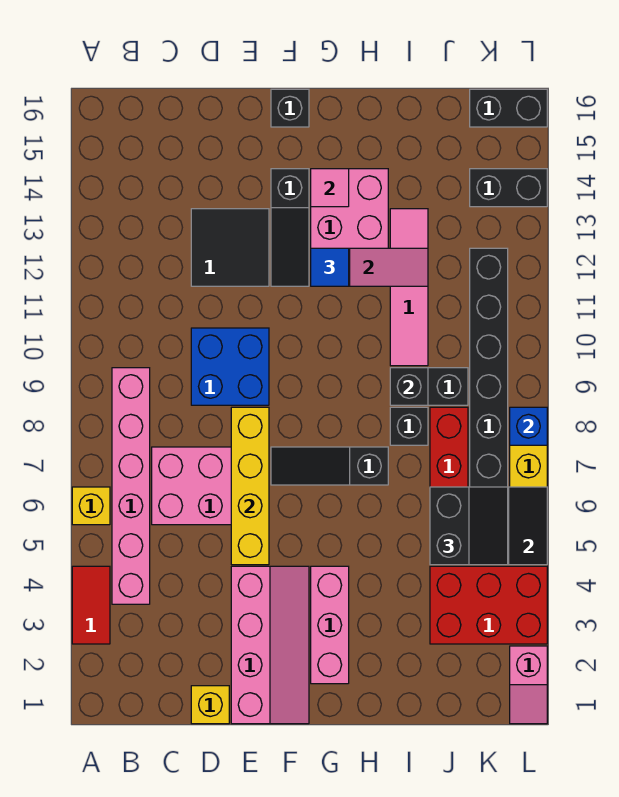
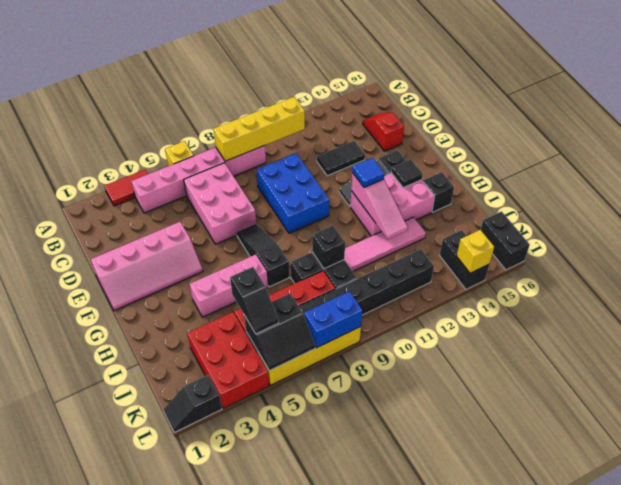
none -> red slope C15:D15 level 1 top D
yellow brick D1 level 1 -> yellow brick L14 level 2
blue brick D9:E10 level 1 -> blue brick D9:F10 level 1
black tile D12:E13 level 1 -> black tile D12:D13 level 1
yellow brick E5:E8 level 2 -> yellow brick B8:B11 level 2
black brick F16 level 1 -> black brick H15 level 1
pink brick G2:G4 level 1 -> pink brick H4:H6 level 1
pink tile G14 level 2 -> black tile G14 level 2
black slope J5:K6 level 3 top J -> black slope J5:K5 level 3 top J
pink slope L1:L2 level 1 top 2 -> black slope L1:L2 level 1 top 2
blue brick L8 level 2 -> blue brick L7:L8 level 2

